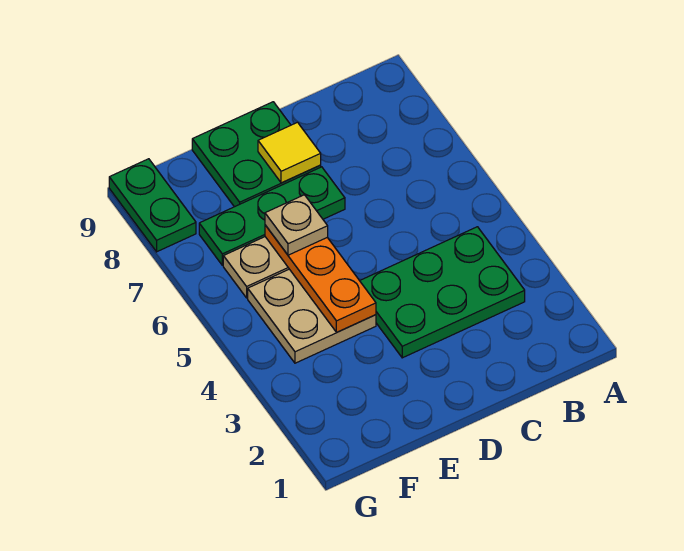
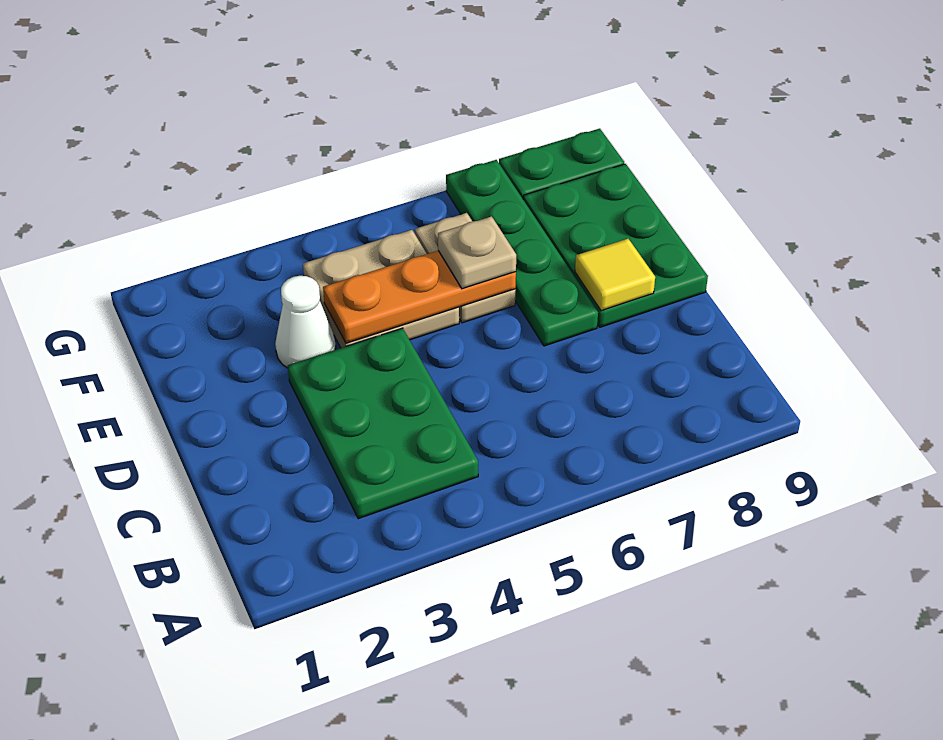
green plate D7:F7 level 1 -> green plate D7:G7 level 1
green plate D8:E9 level 1 -> green plate D8:F9 level 1
none -> white cone E3 level 1

